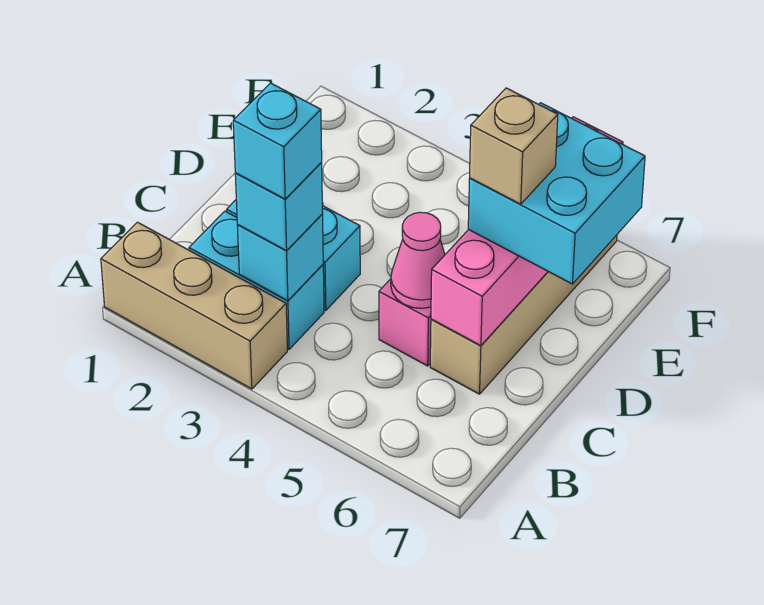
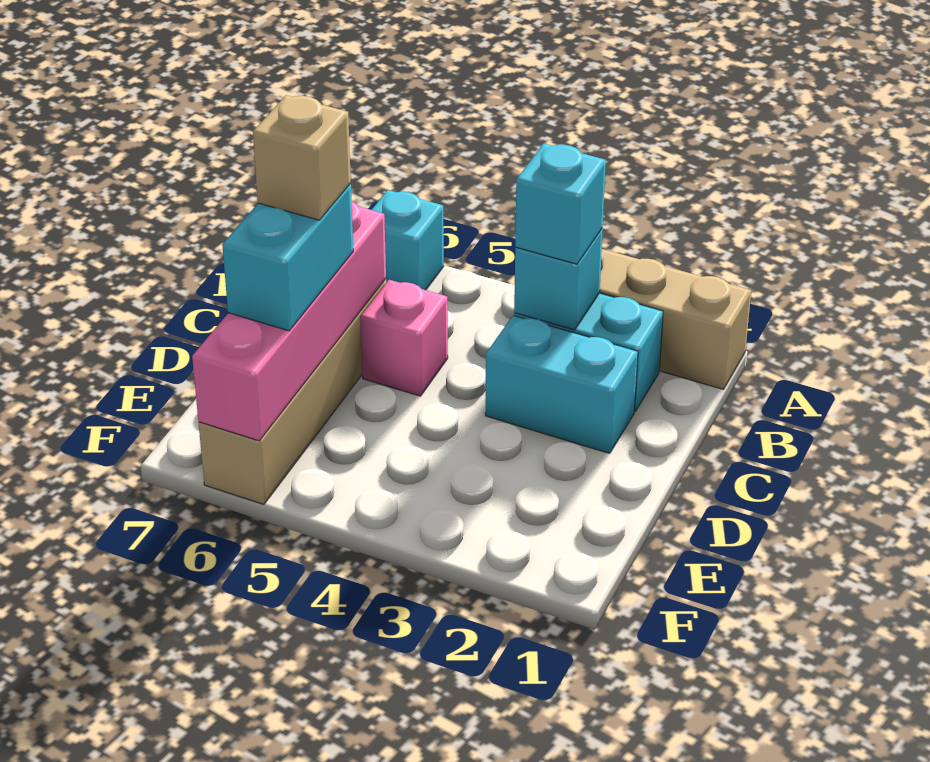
cyan brick B3 level 4 -> cyan brick A6 level 1
pink cone C5 level 2 -> none
cyan brick D6:E7 level 3 -> cyan brick D6:E6 level 3

